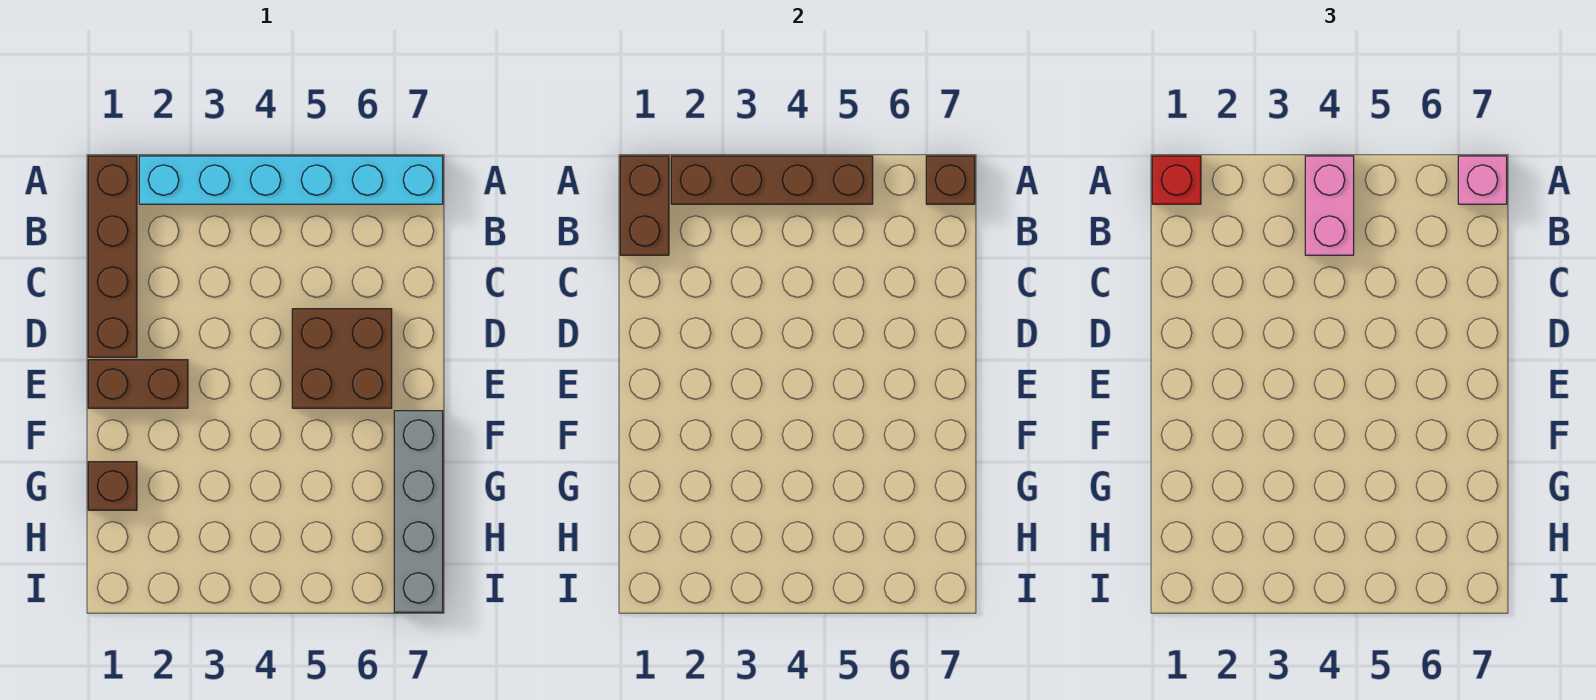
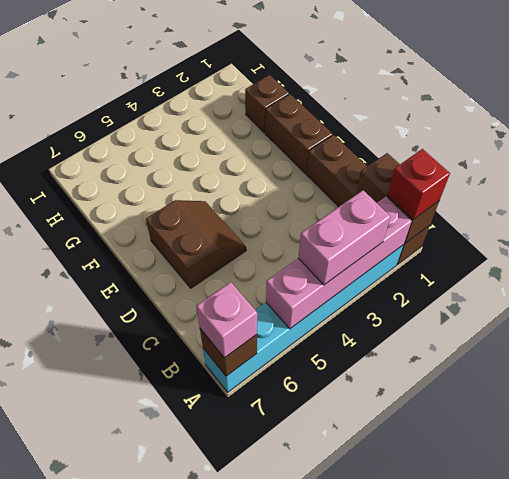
brown brick A2:A5 level 2 -> pink brick A2:A5 level 2
pink brick A4:B4 level 3 -> pink brick A3:A4 level 3
brown brick D5:E6 level 1 -> brown slope D5:E6 level 1 top 6
brown brick E1:E2 level 1 -> brown brick E1:F1 level 1
grey brick F7:I7 level 1 -> none

